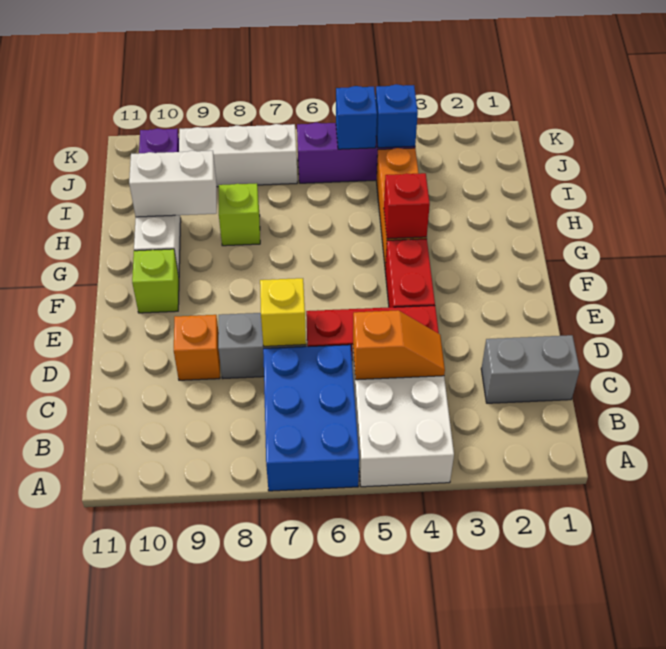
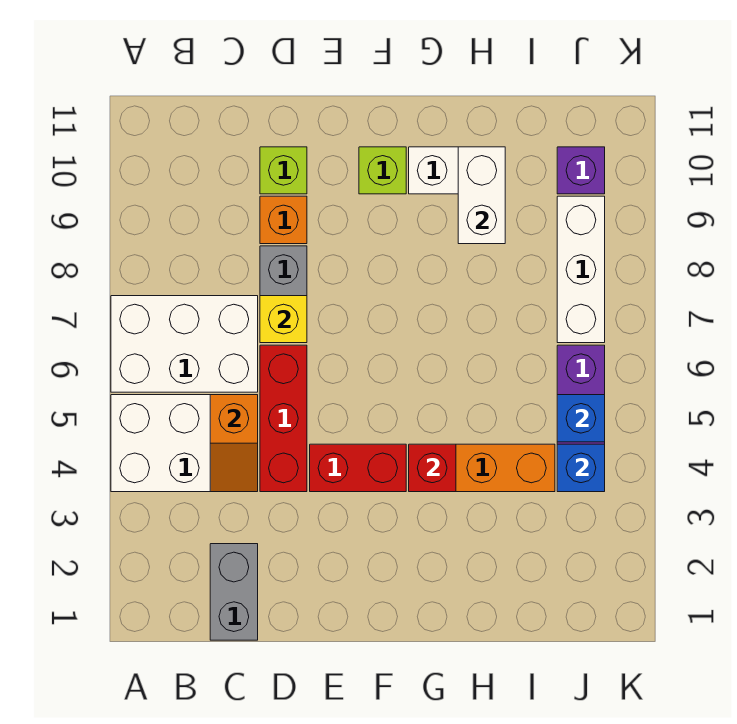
blue brick A6:C7 level 1 -> white brick A6:C7 level 1
lime brick H8 level 1 -> lime brick D10 level 1

